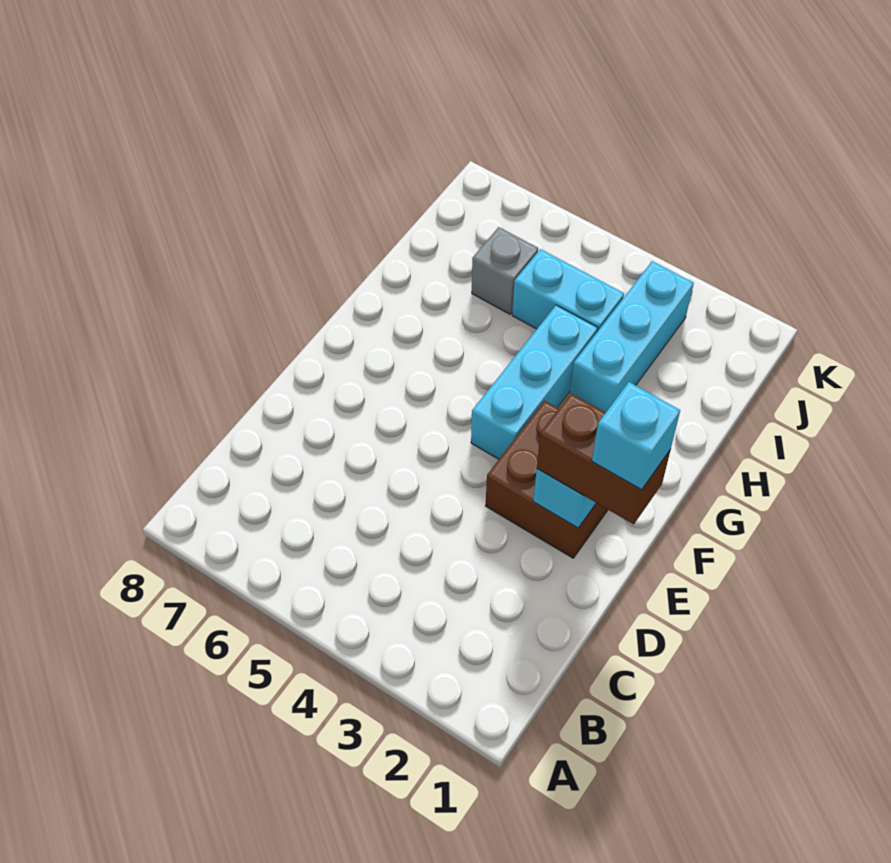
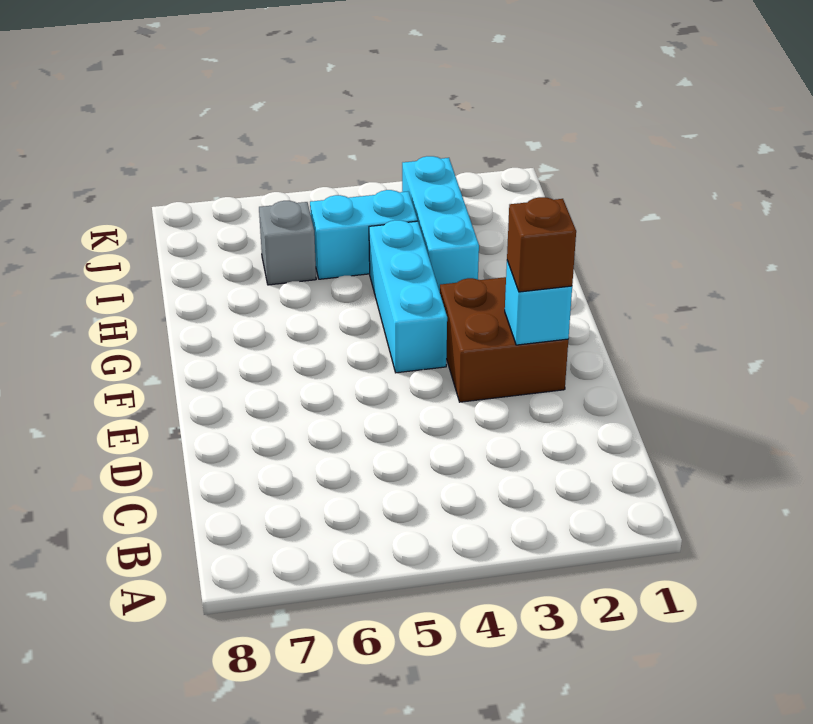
brown brick E1:E2 level 3 -> brown brick E2 level 3
cyan brick E1 level 4 -> none

